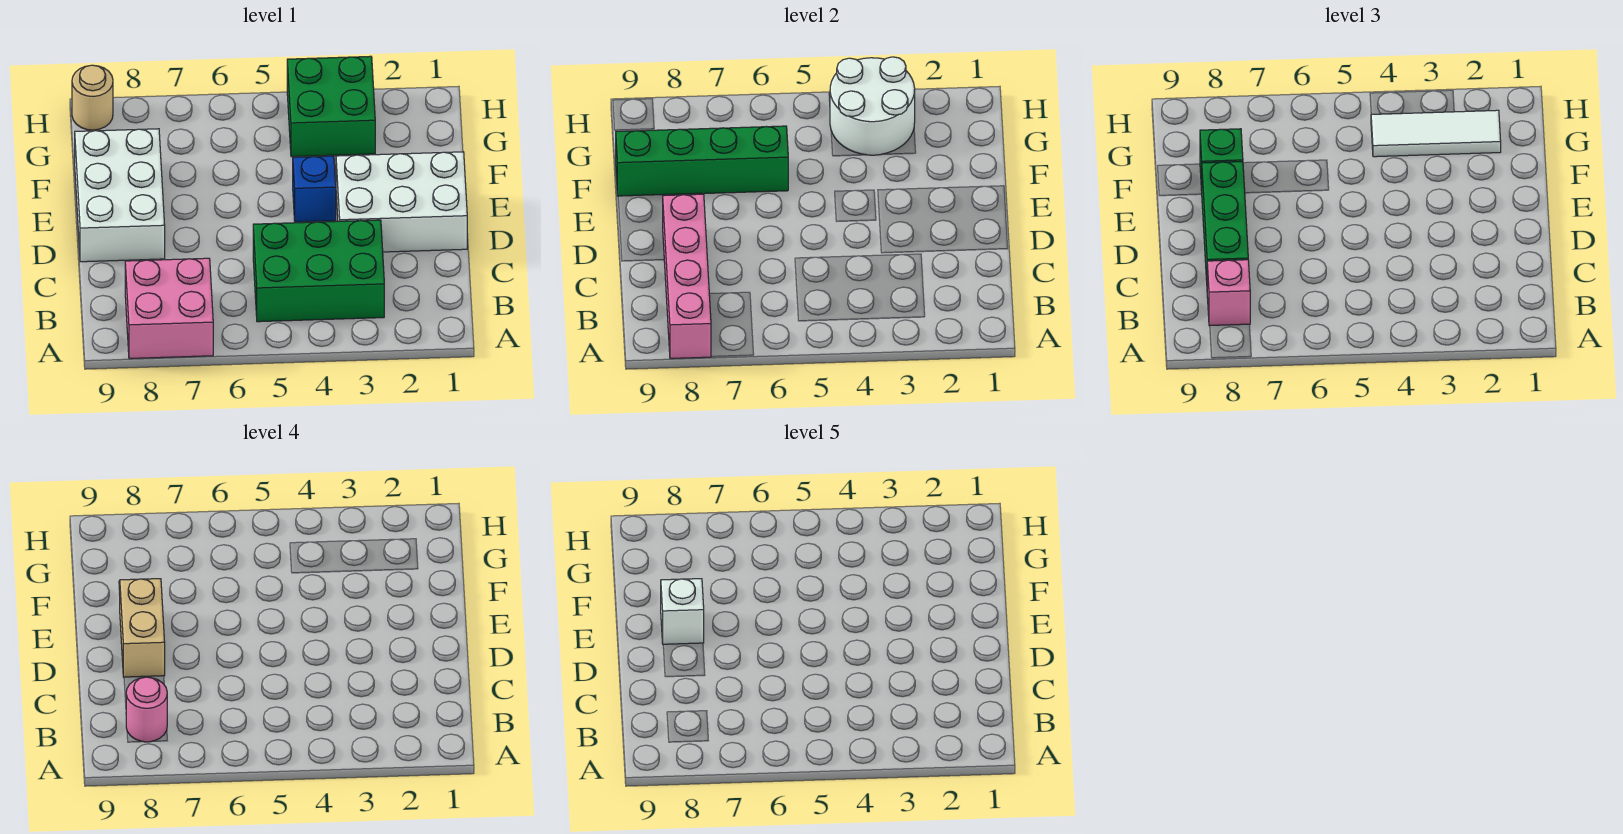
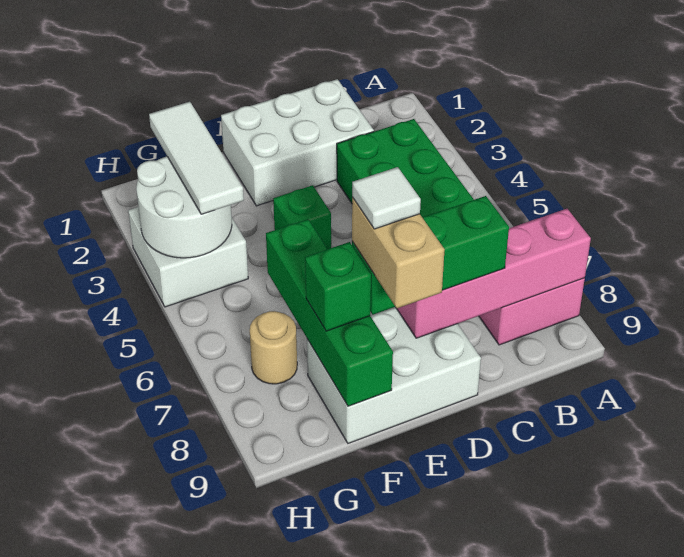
pink brick B8 level 3 -> none
pink round brick B8 level 4 -> none
white brick D1:E3 level 1 -> white brick C1:E2 level 1
tan brick D8:E8 level 4 -> tan brick E8:E9 level 4
blue brick E4 level 1 -> green brick E4 level 1
white brick E8 level 5 -> white tile E8 level 5
green brick G3:H4 level 1 -> white brick G3:H4 level 1
tan round brick H9 level 1 -> tan round brick G7 level 1

